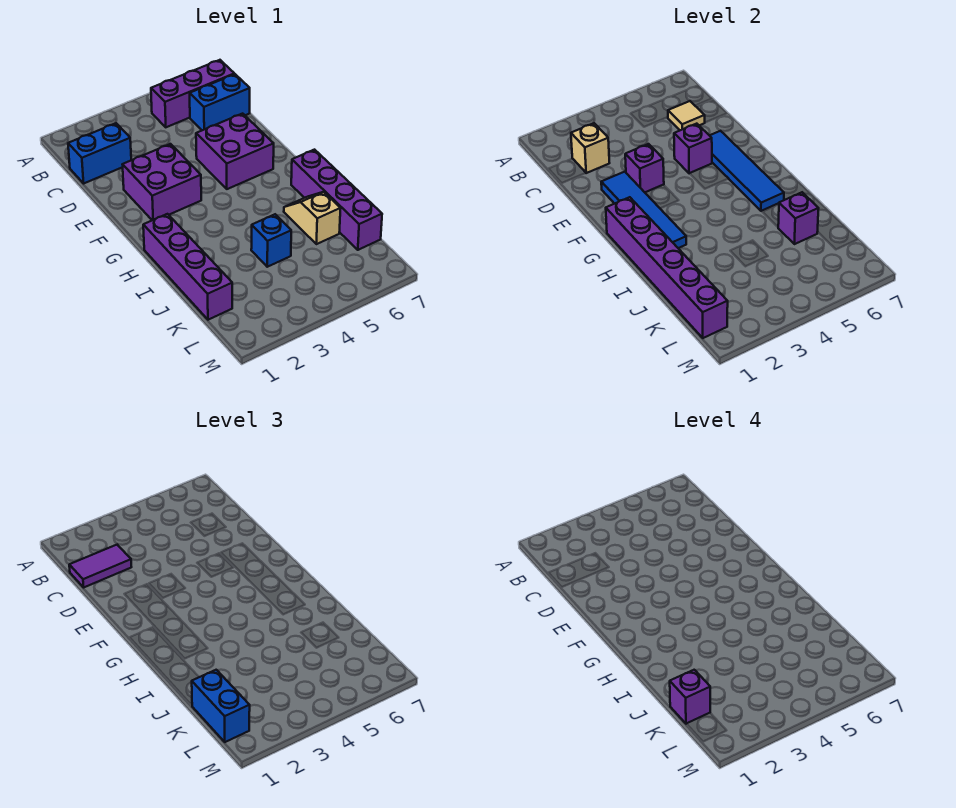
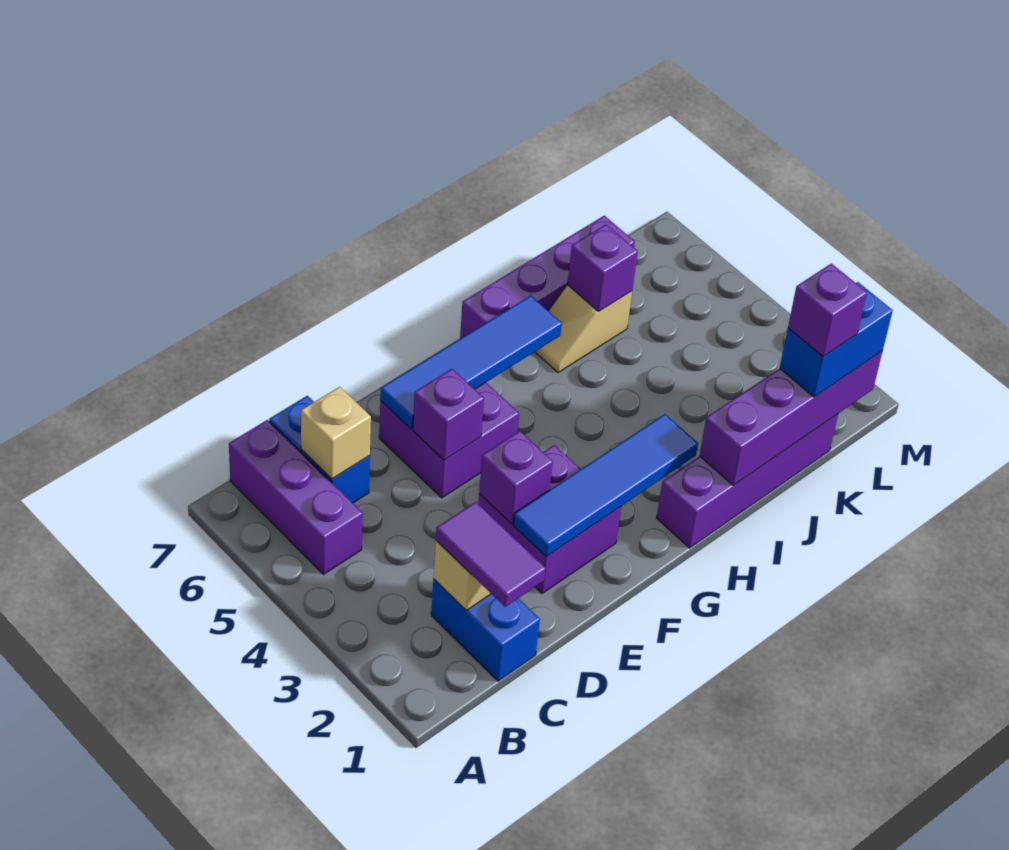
tan tile C6 level 2 -> tan brick C6 level 2
purple brick G1:L1 level 2 -> purple brick I1:L1 level 2
blue brick J4 level 1 -> none

